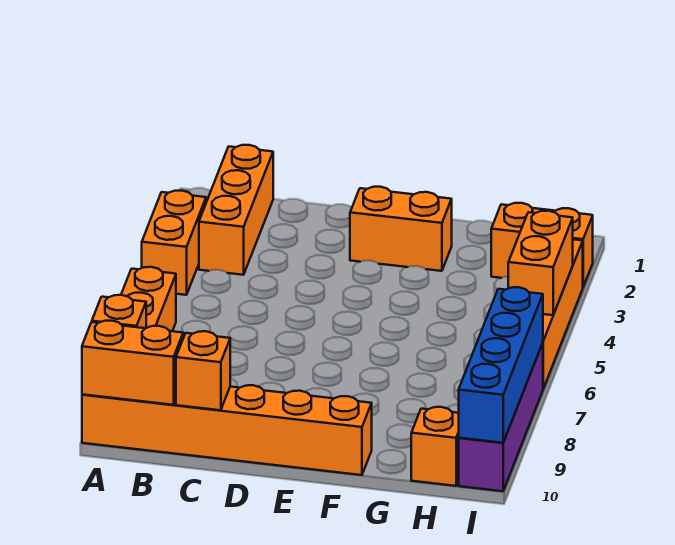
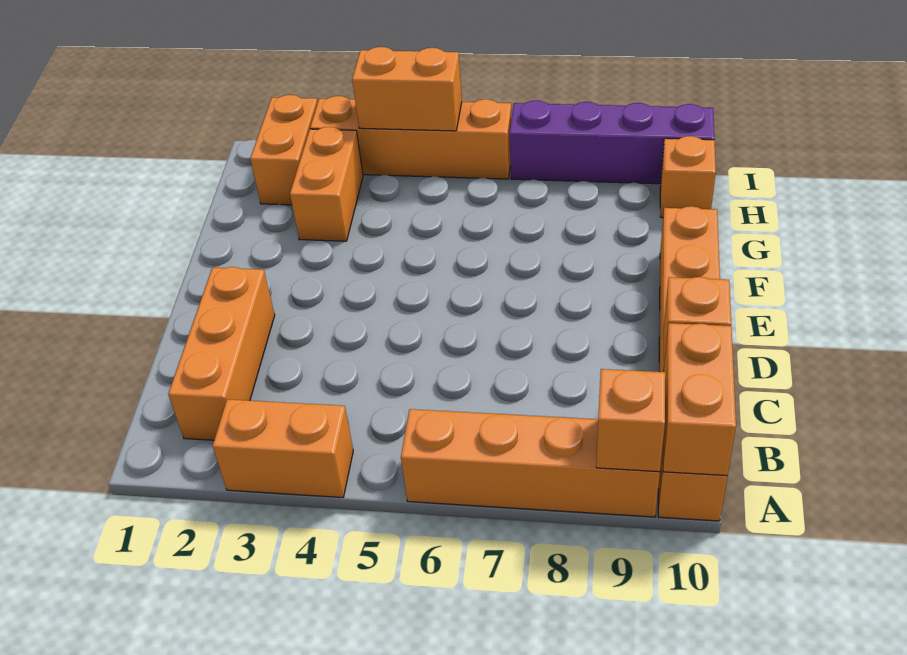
orange brick B1:B3 level 1 -> orange brick B2:D2 level 1
orange brick E2:F2 level 1 -> orange brick G3:H3 level 1
blue brick I7:I10 level 2 -> none

